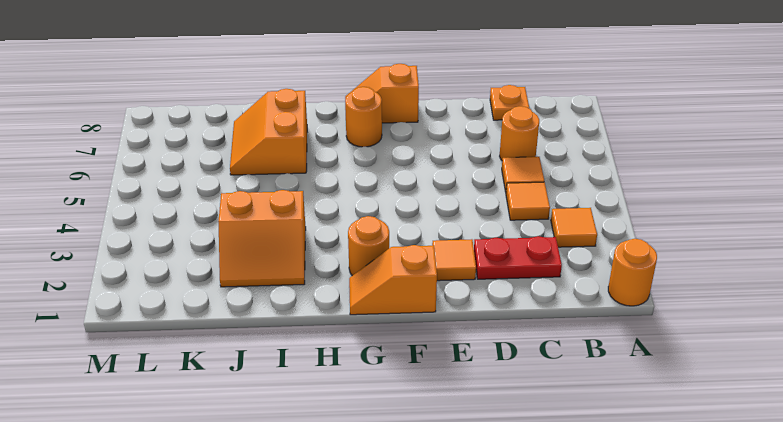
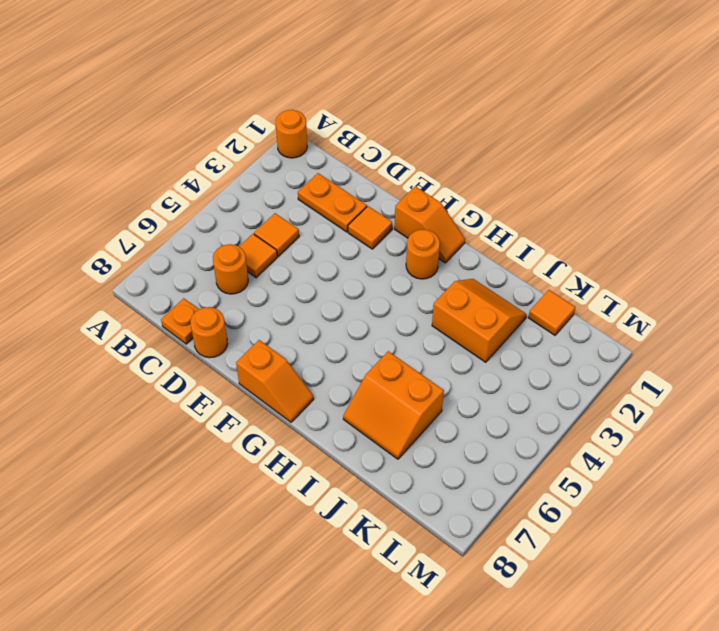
orange tile B3 level 1 -> orange tile K1 level 1
red plate C2:D2 level 1 -> orange plate C2:D2 level 1
orange round brick G7 level 1 -> orange round brick D8 level 1
orange slope I6:J7 level 1 top I -> orange slope I6:J7 level 1 top 6

